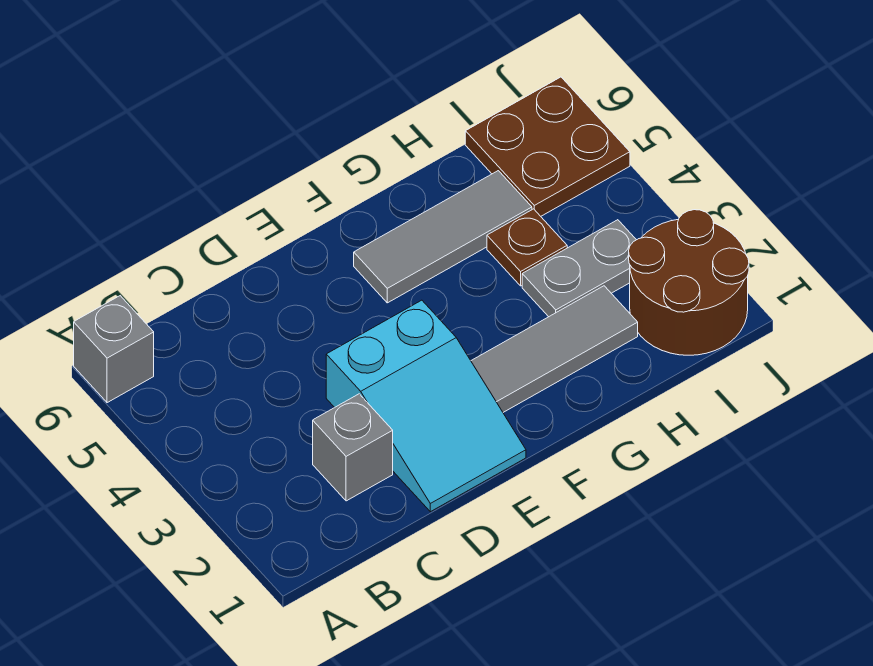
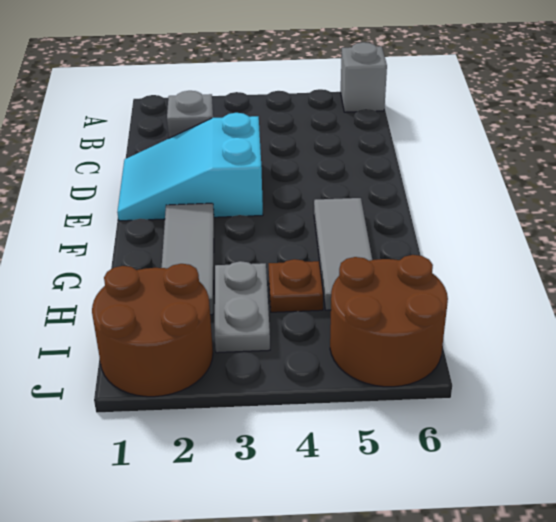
brown plate I5:J6 level 1 -> brown round brick I5:J6 level 1

